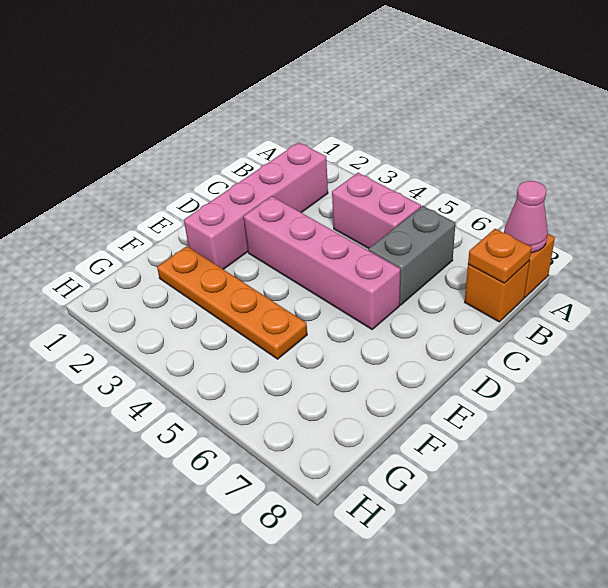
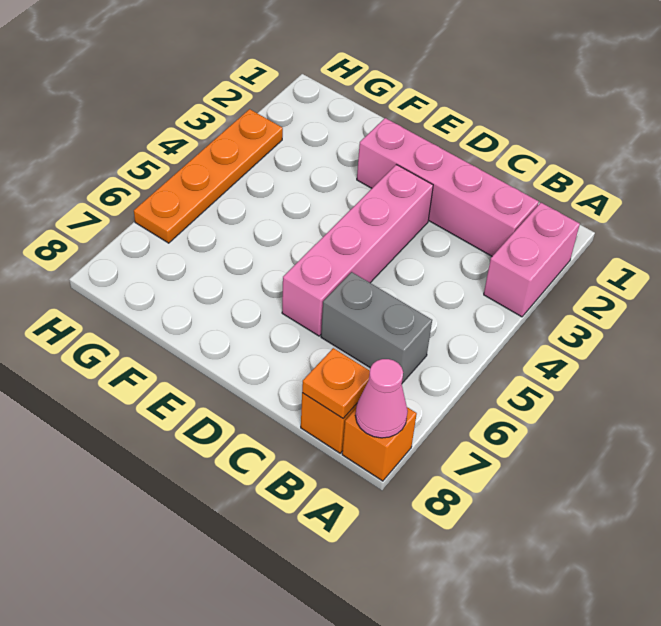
pink brick B4:B5 level 1 -> pink brick A2:A3 level 1
orange plate F2:F5 level 1 -> orange plate H3:H6 level 1

